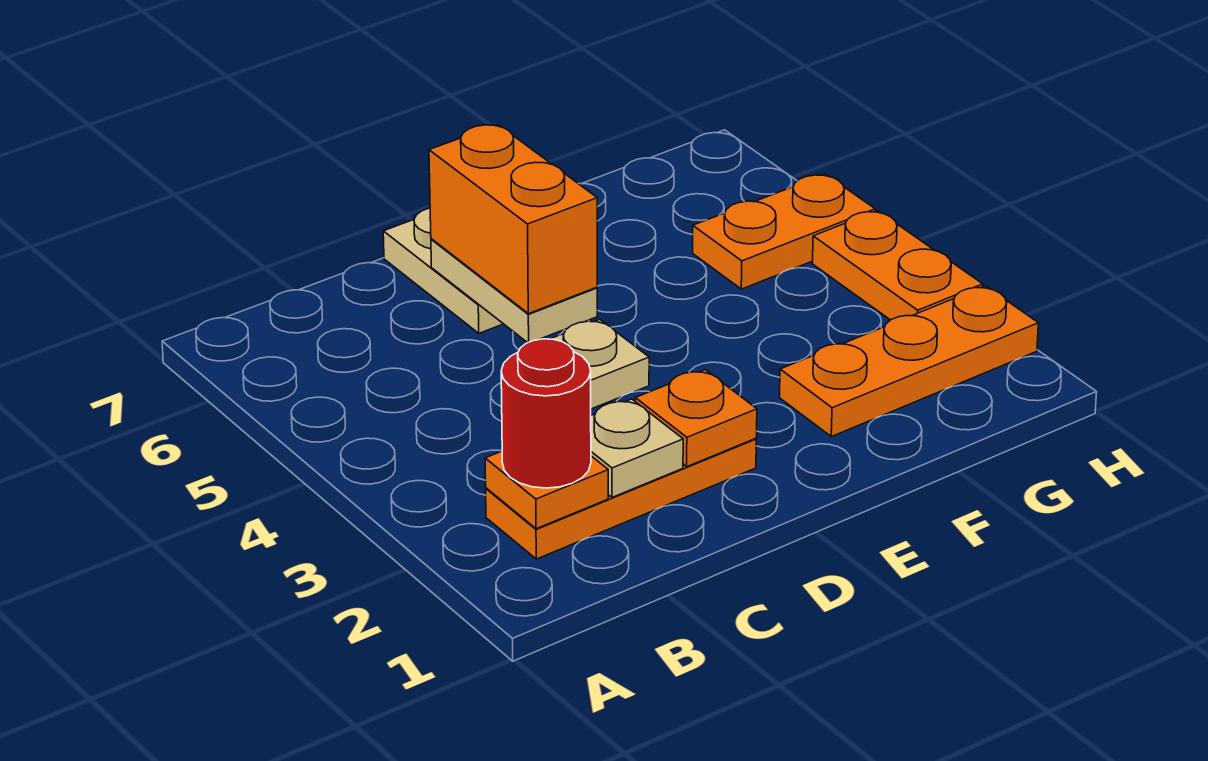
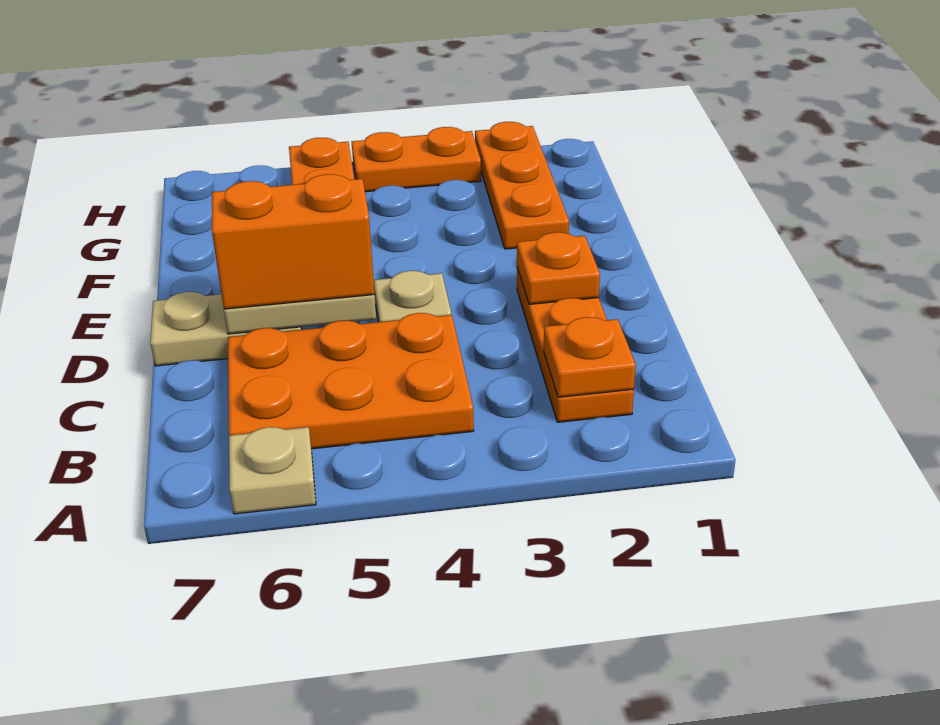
red round brick B2 level 3 -> none
none -> orange plate B4:C6 level 1
tan plate C2 level 2 -> tan plate A6 level 1

